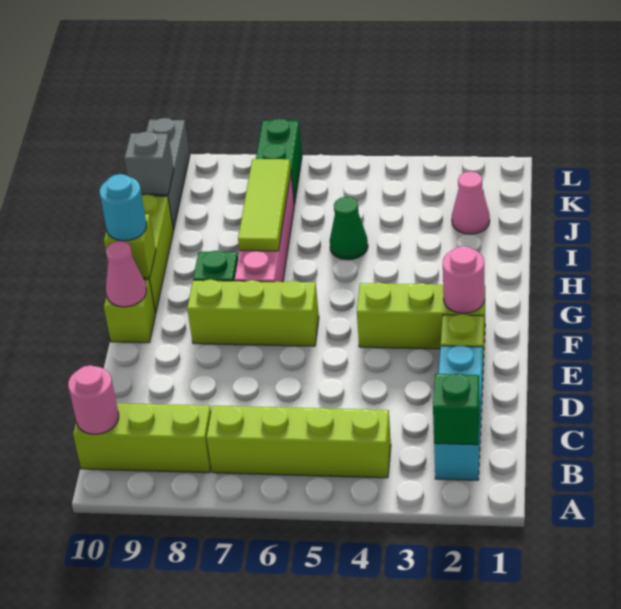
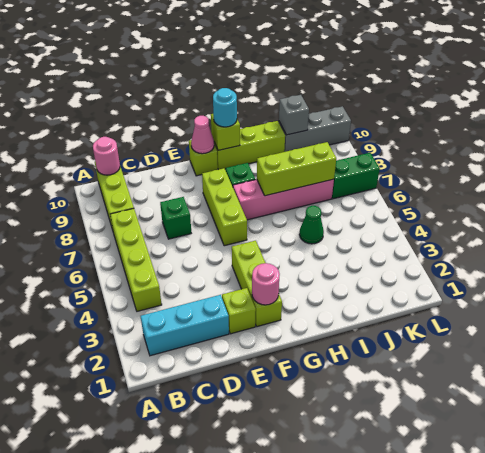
green brick B2 level 2 -> green brick D7 level 1
lime tile H7:J7 level 2 -> lime brick H7:J7 level 2
pink cone J2 level 1 -> none

